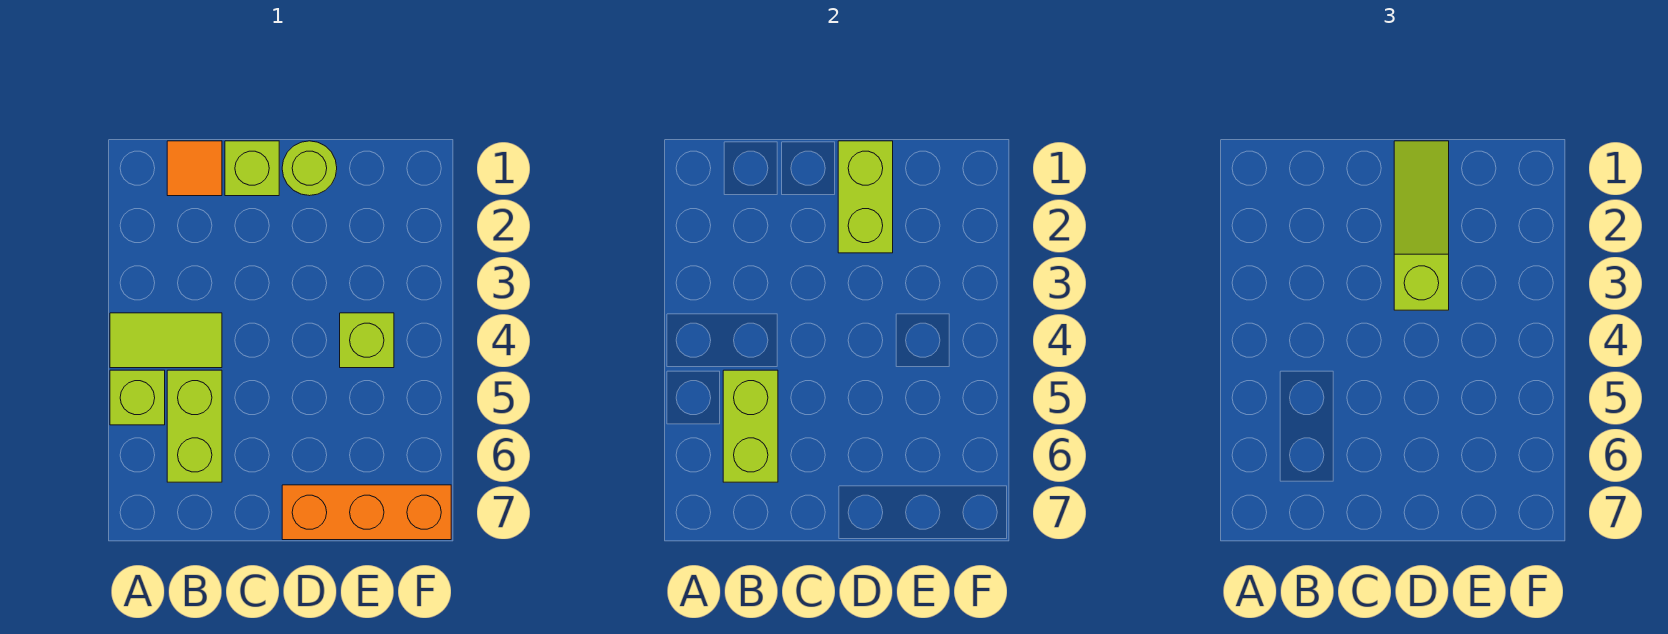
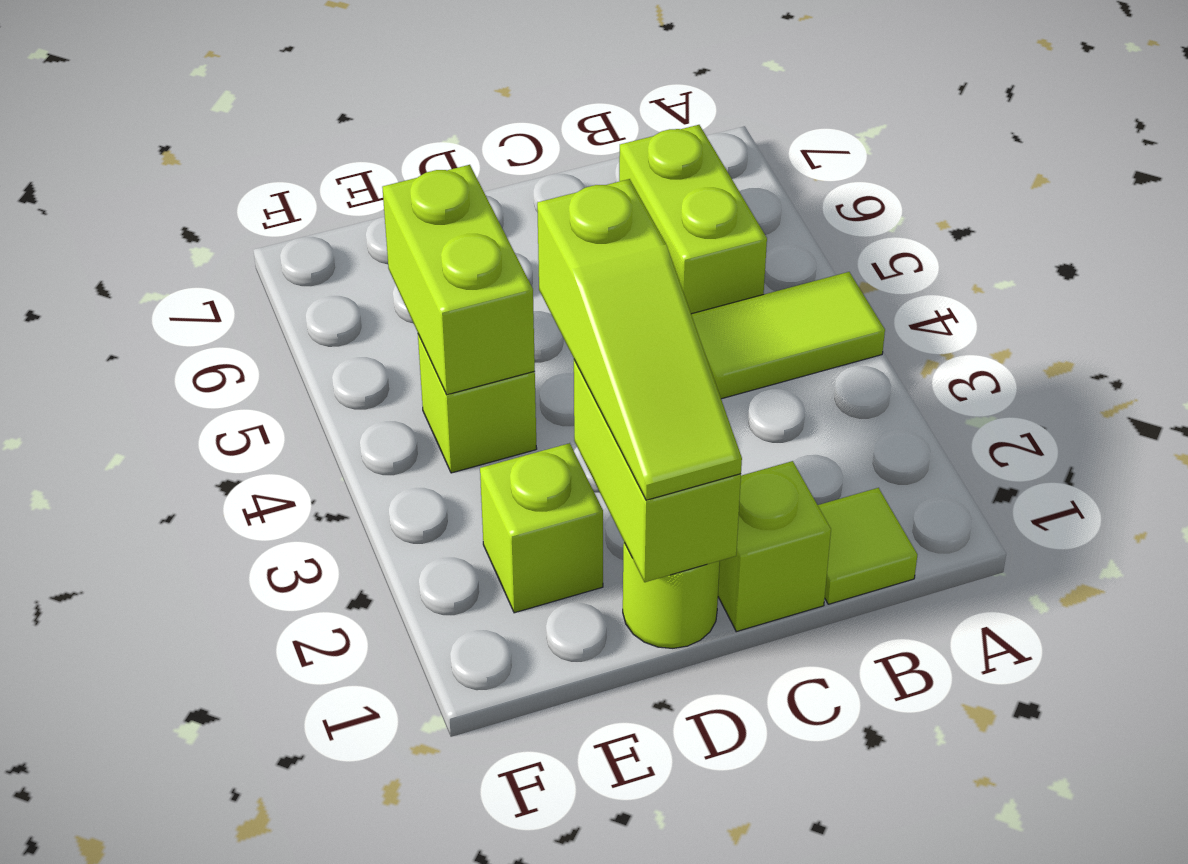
lime brick A5 level 1 -> lime brick E2 level 1
orange tile B1 level 1 -> lime tile B1 level 1
lime brick B5:B6 level 2 -> lime brick E4:E5 level 2
orange brick D7:F7 level 1 -> none

